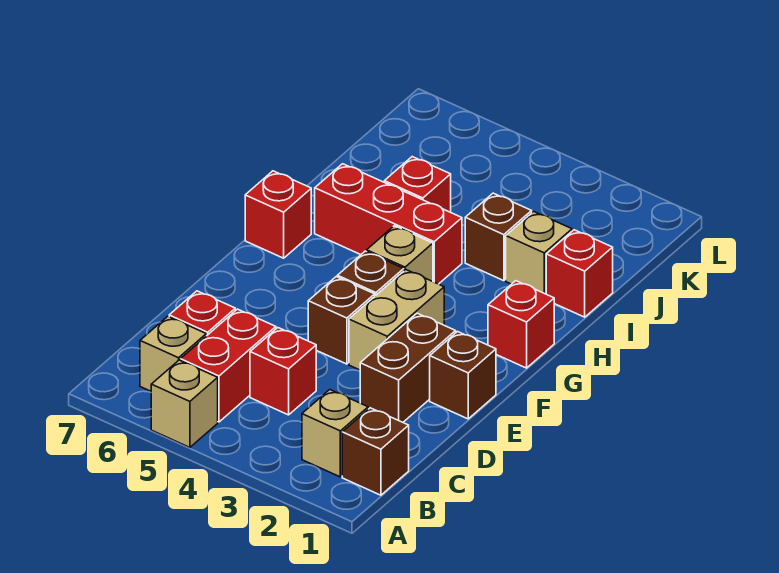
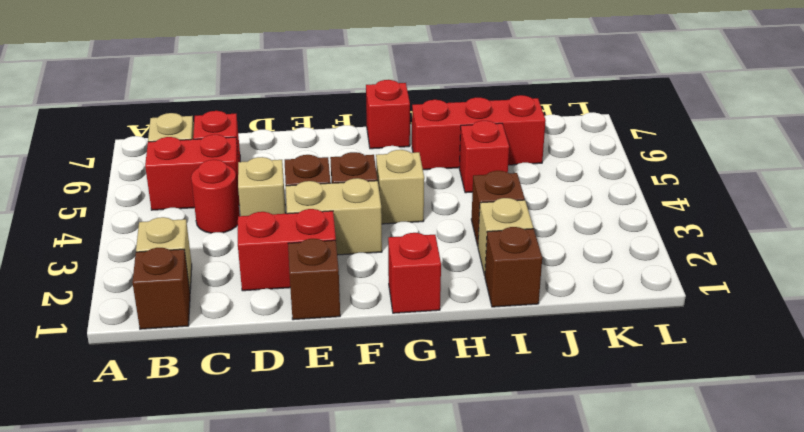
tan brick A5 level 1 -> tan brick D4 level 1
red brick C4 level 1 -> red round brick C4 level 1
brown brick D2:E2 level 1 -> red brick D2:E2 level 1
red brick H4:H6 level 1 -> red brick H6:J6 level 1
red brick I1 level 1 -> brown brick I1 level 1

